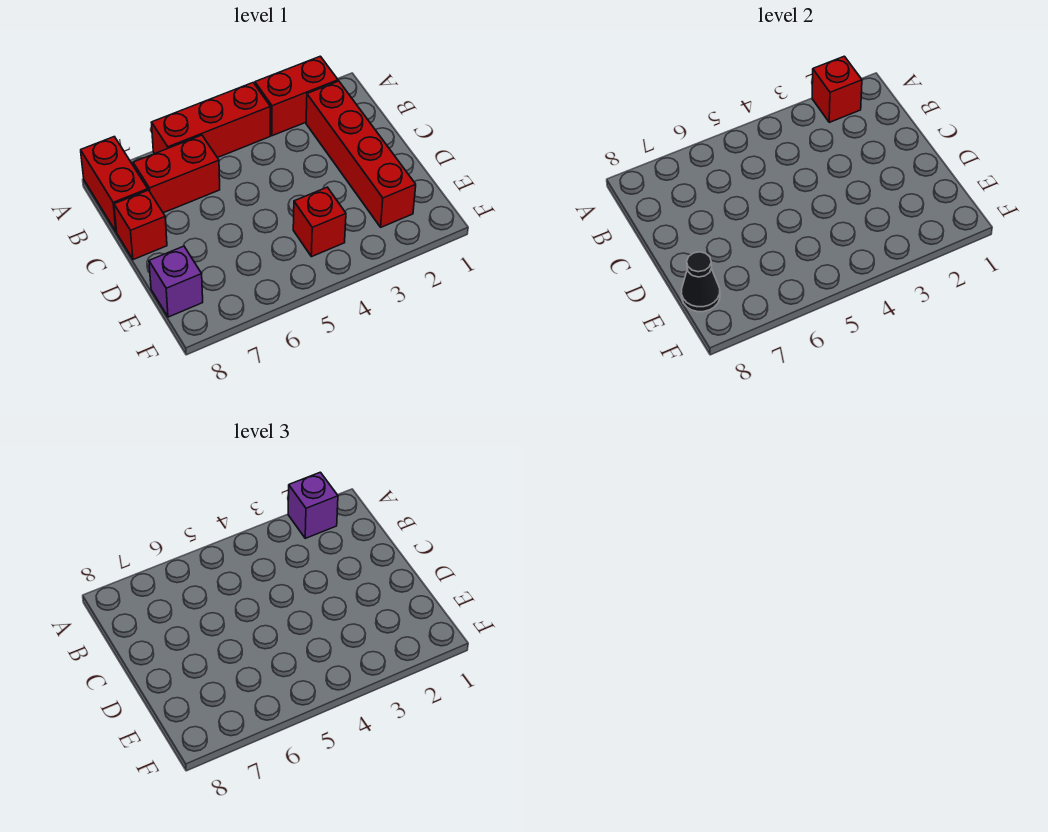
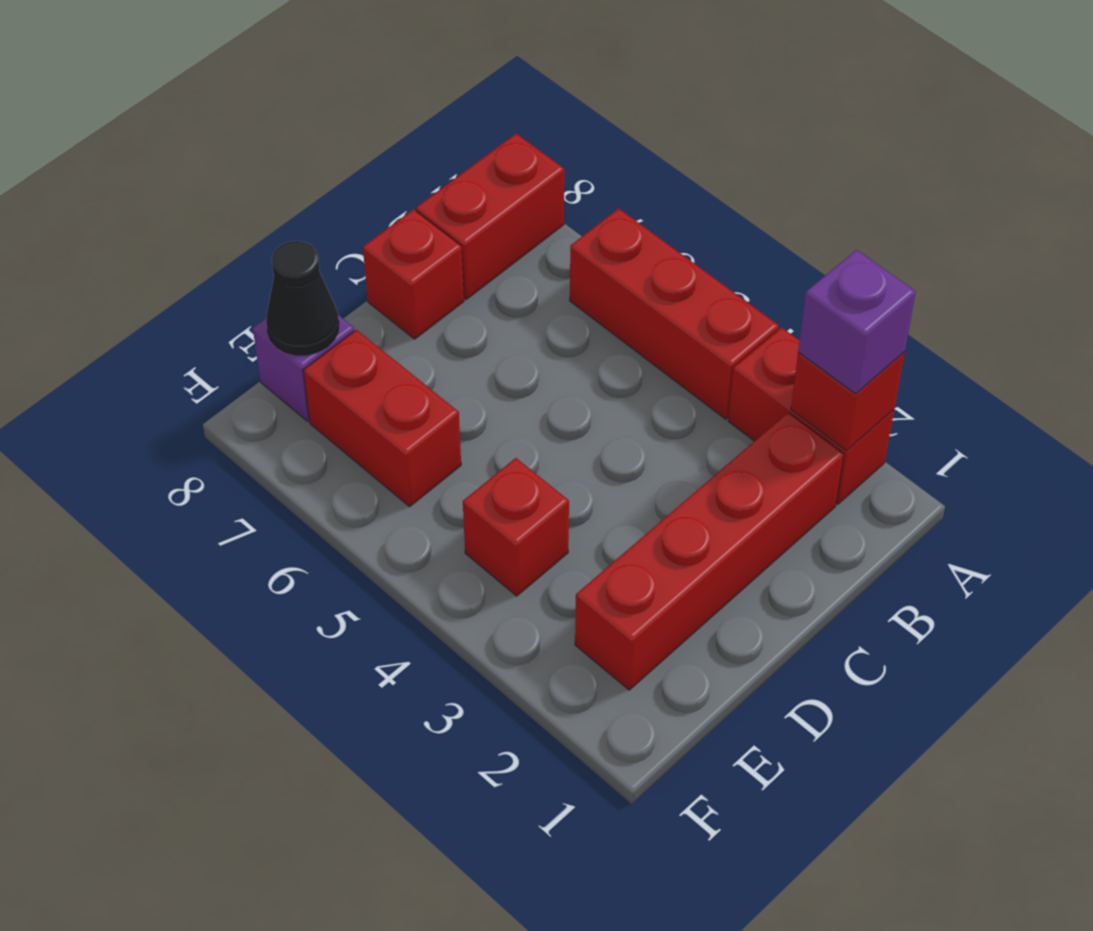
red brick B6:B7 level 1 -> red brick E6:E7 level 1

